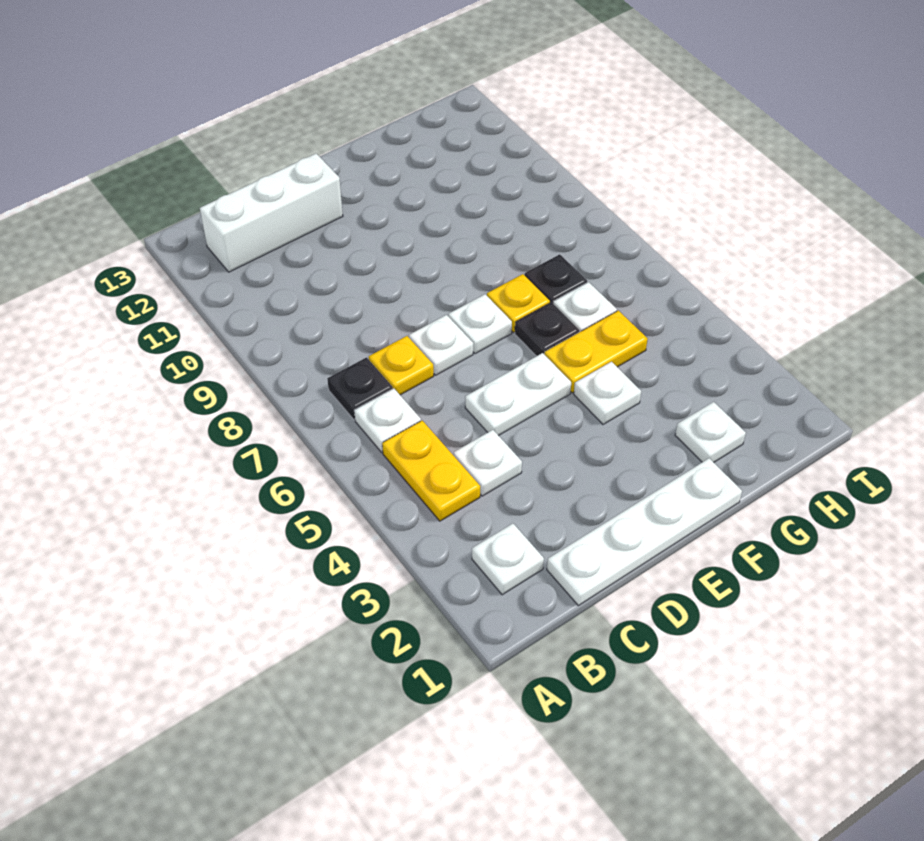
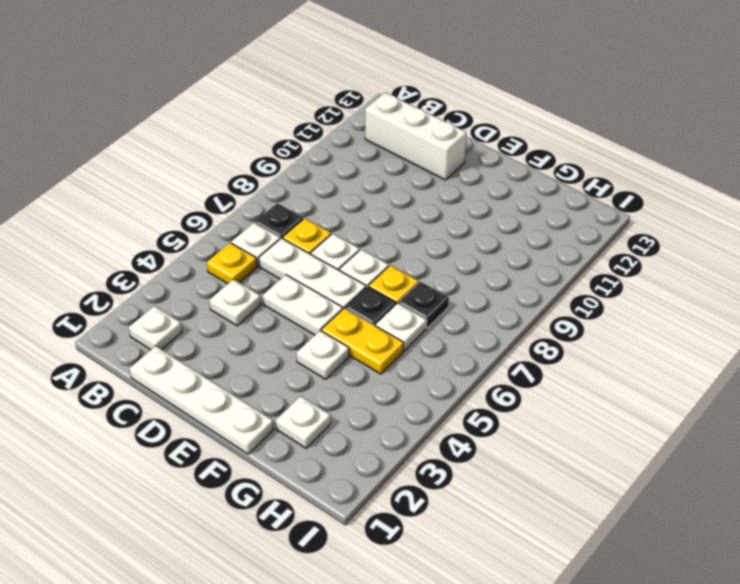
yellow plate B4:B5 level 1 -> yellow plate B5 level 1
none -> white plate C6:E6 level 1

